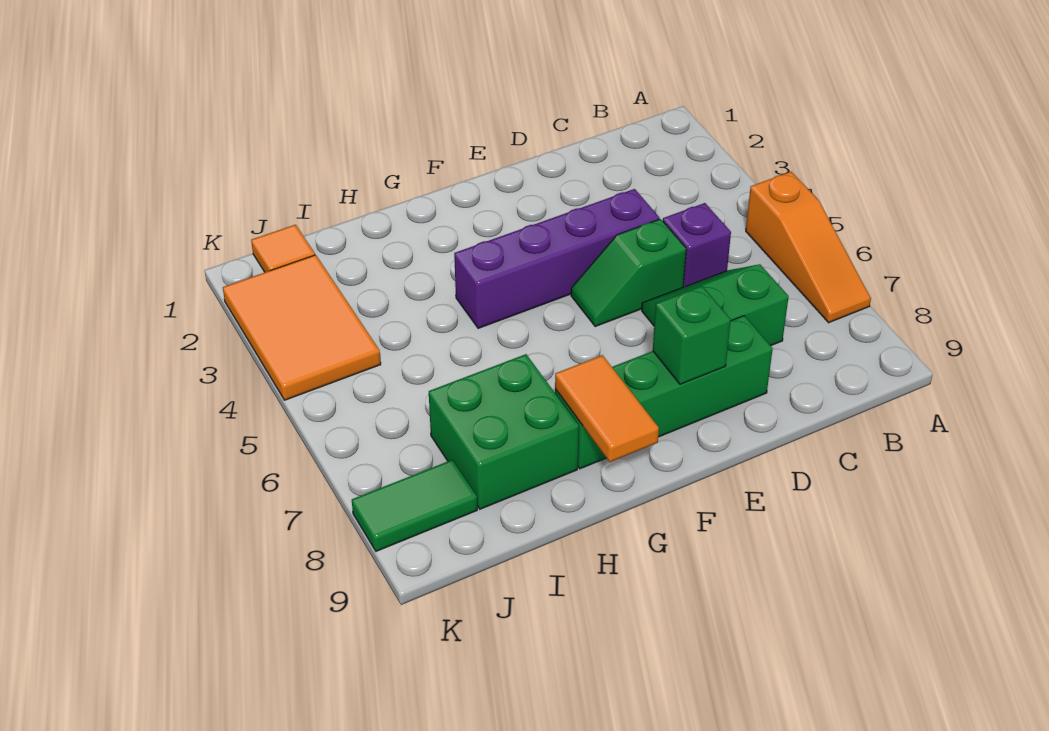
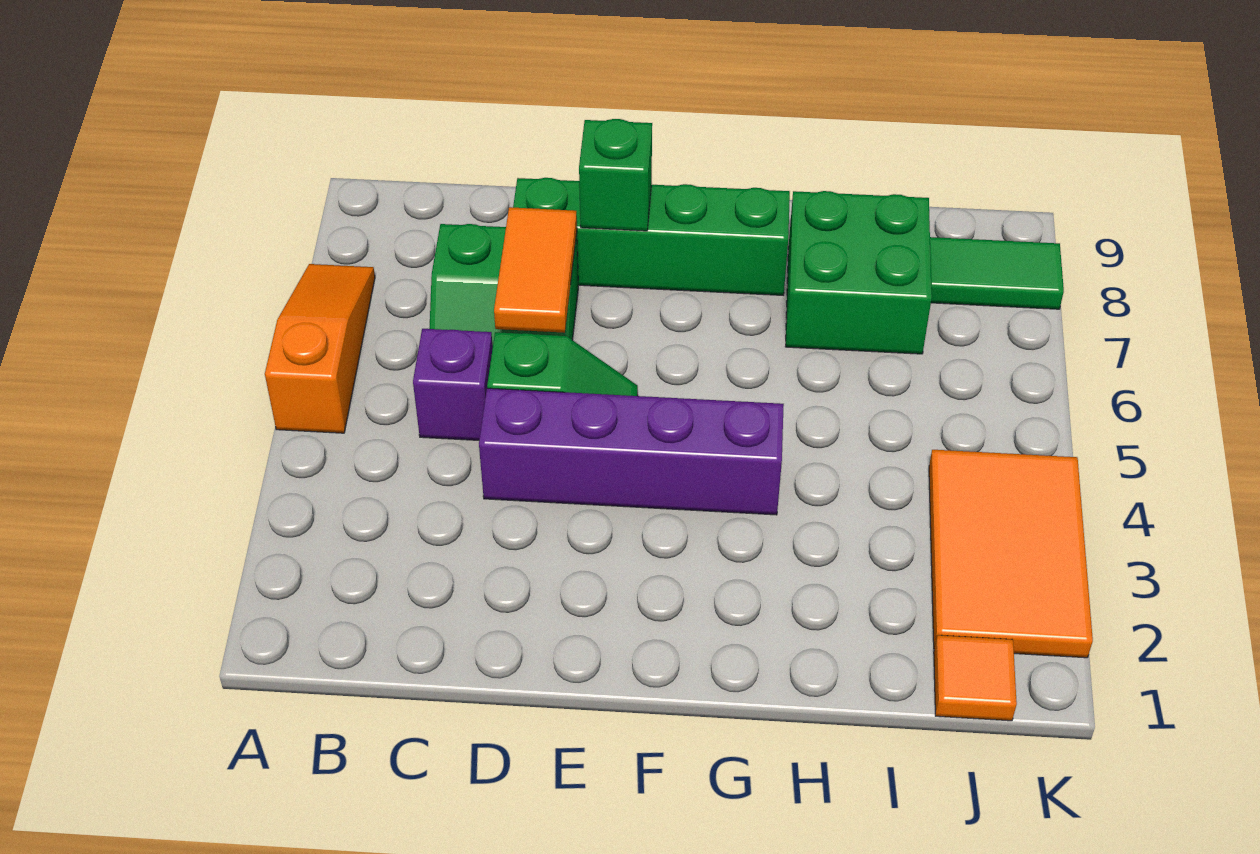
orange tile G8:G9 level 2 -> orange tile D6:D7 level 2

